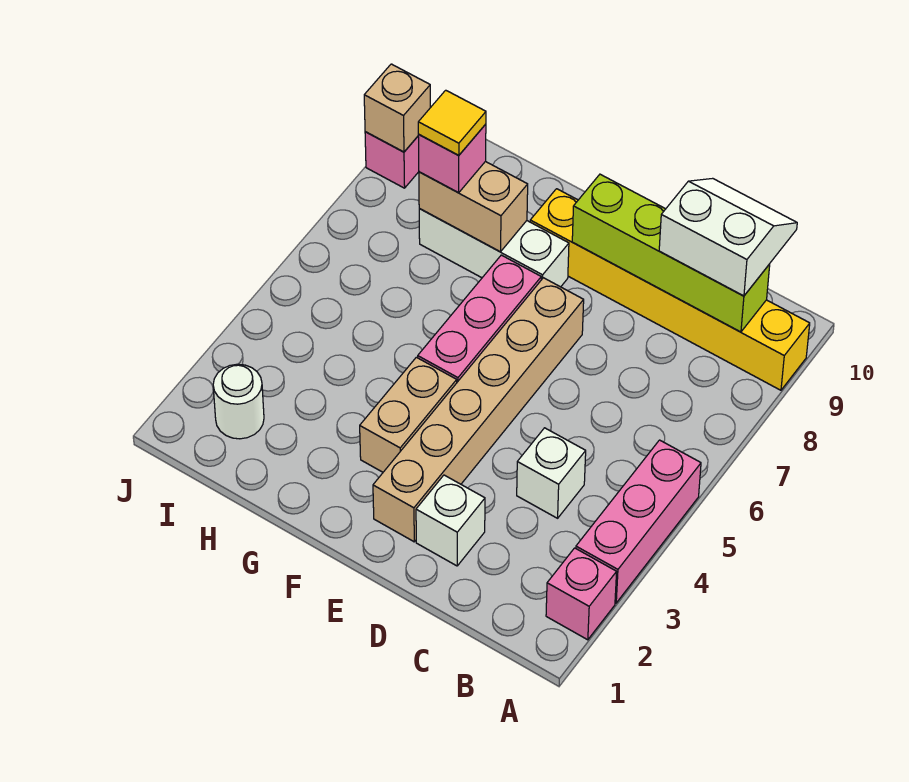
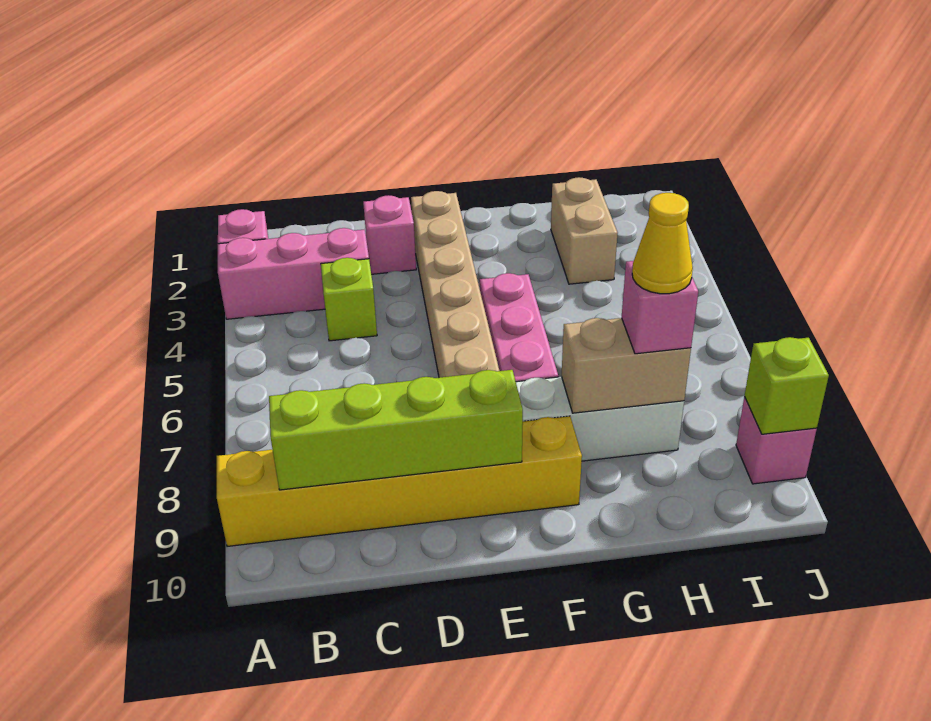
pink brick A3:A5 level 1 -> pink brick A3:C3 level 1
white slope B9:C10 level 3 top 9 -> none
white brick C4 level 1 -> lime brick C4 level 1
white brick D2 level 1 -> pink brick D2 level 1
tan brick F3:F4 level 1 -> tan brick H2:H3 level 1
yellow tile H8 level 4 -> yellow cone H8 level 4
white round brick I2 level 1 -> none
tan brick J9 level 2 -> lime brick J9 level 2

